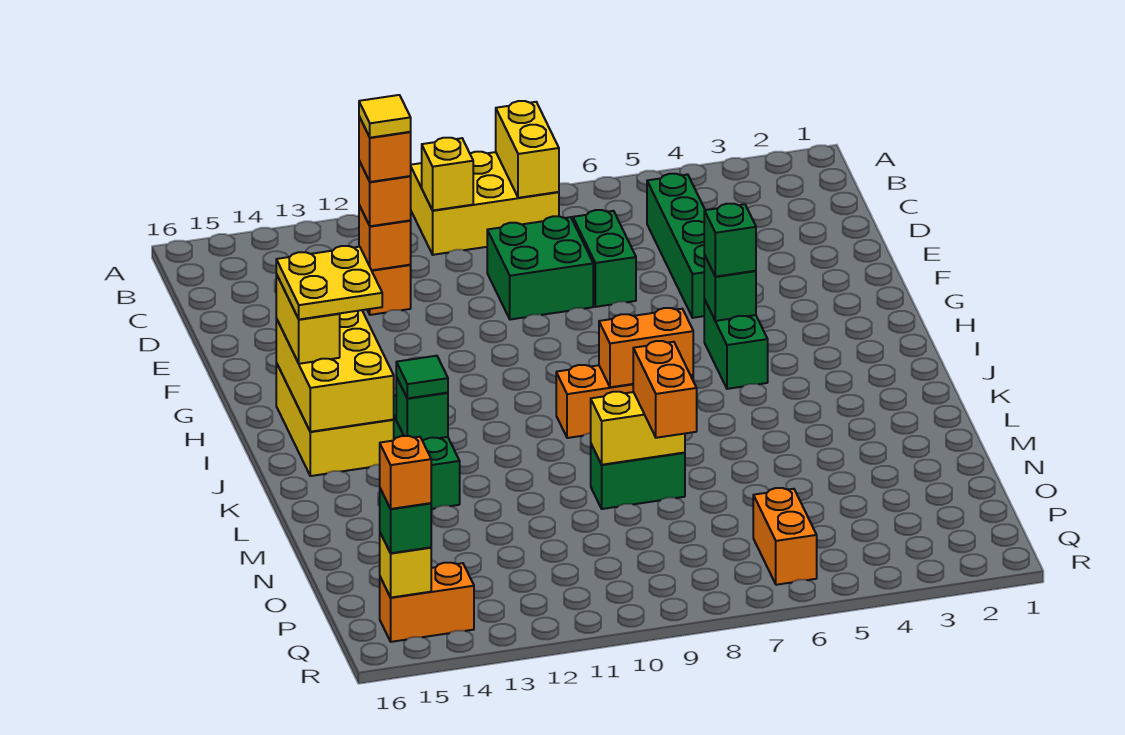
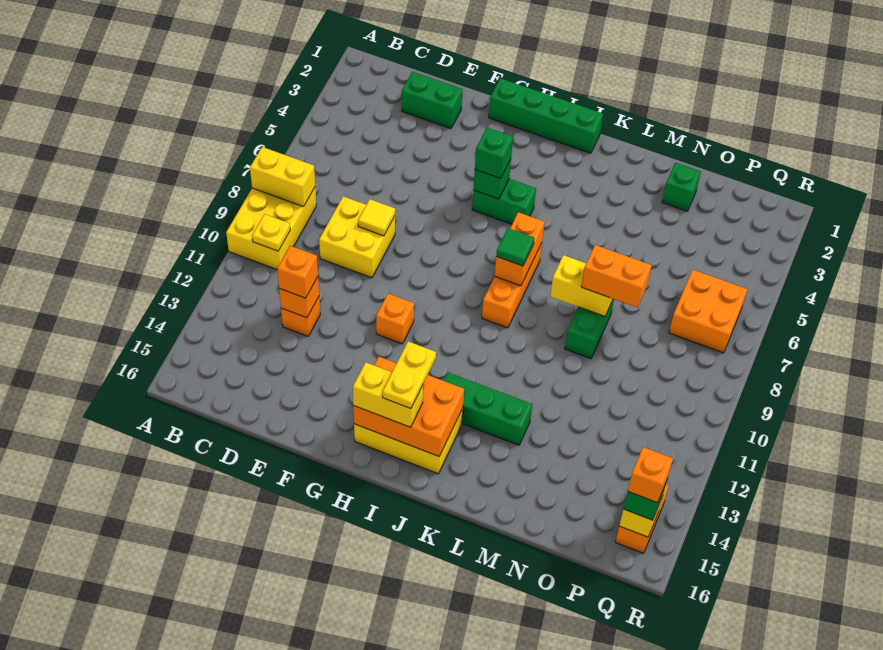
yellow brick B10 level 2 -> yellow plate B10 level 2
green brick C5:F5 level 1 -> green brick G1:J1 level 1
green brick D7:E7 level 1 -> green brick D2:E2 level 1
green brick D8:E9 level 1 -> yellow brick D8:E9 level 1
orange brick D12 level 4 -> orange brick G11 level 1
yellow tile D12 level 5 -> yellow tile E8 level 2
yellow brick H14:J15 level 2 -> orange brick H14:J15 level 2
yellow plate H14:I15 level 4 -> yellow plate I14:I15 level 4
green brick K13 level 2 -> green brick N2 level 1
green tile K13 level 3 -> green tile J8 level 3
yellow brick M8:M9 level 2 -> yellow brick L8:M8 level 2
orange brick P6:Q6 level 1 -> orange brick P6:Q7 level 1

